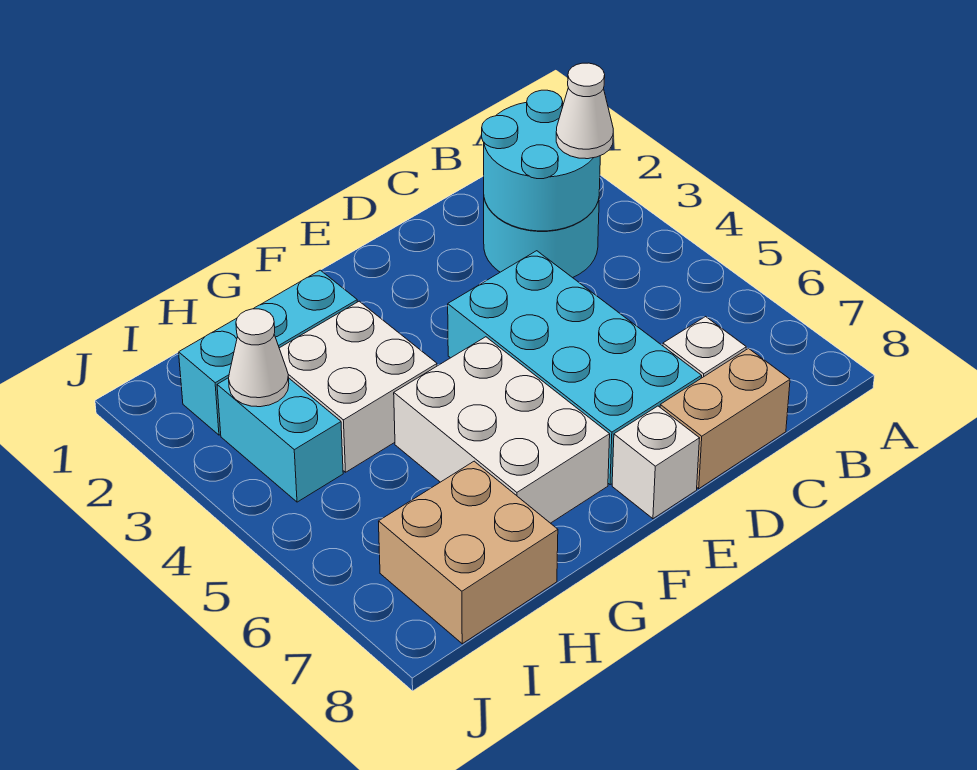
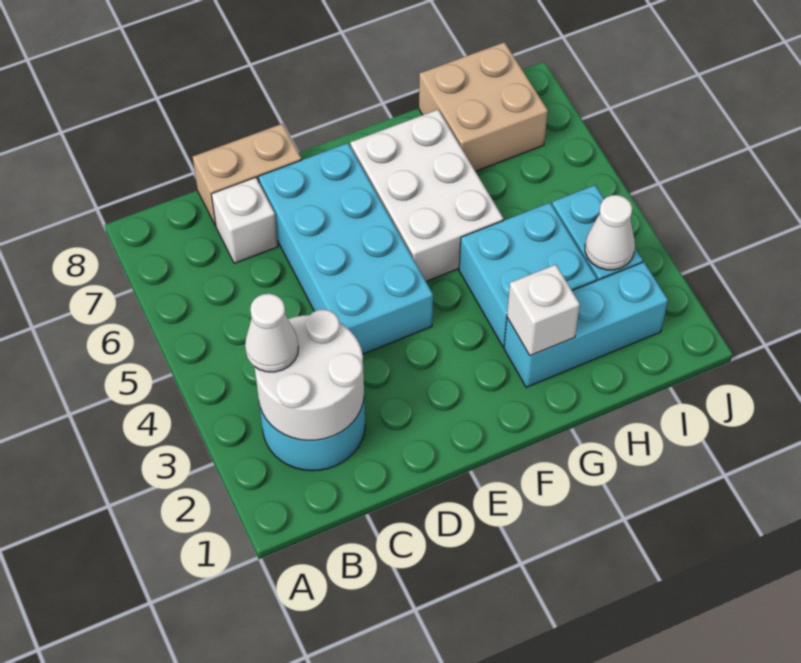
cyan round brick B2:C3 level 2 -> white round brick B2:C3 level 2
white brick E8 level 1 -> white brick G2 level 2
white brick G3:H4 level 1 -> cyan brick G3:H4 level 1

